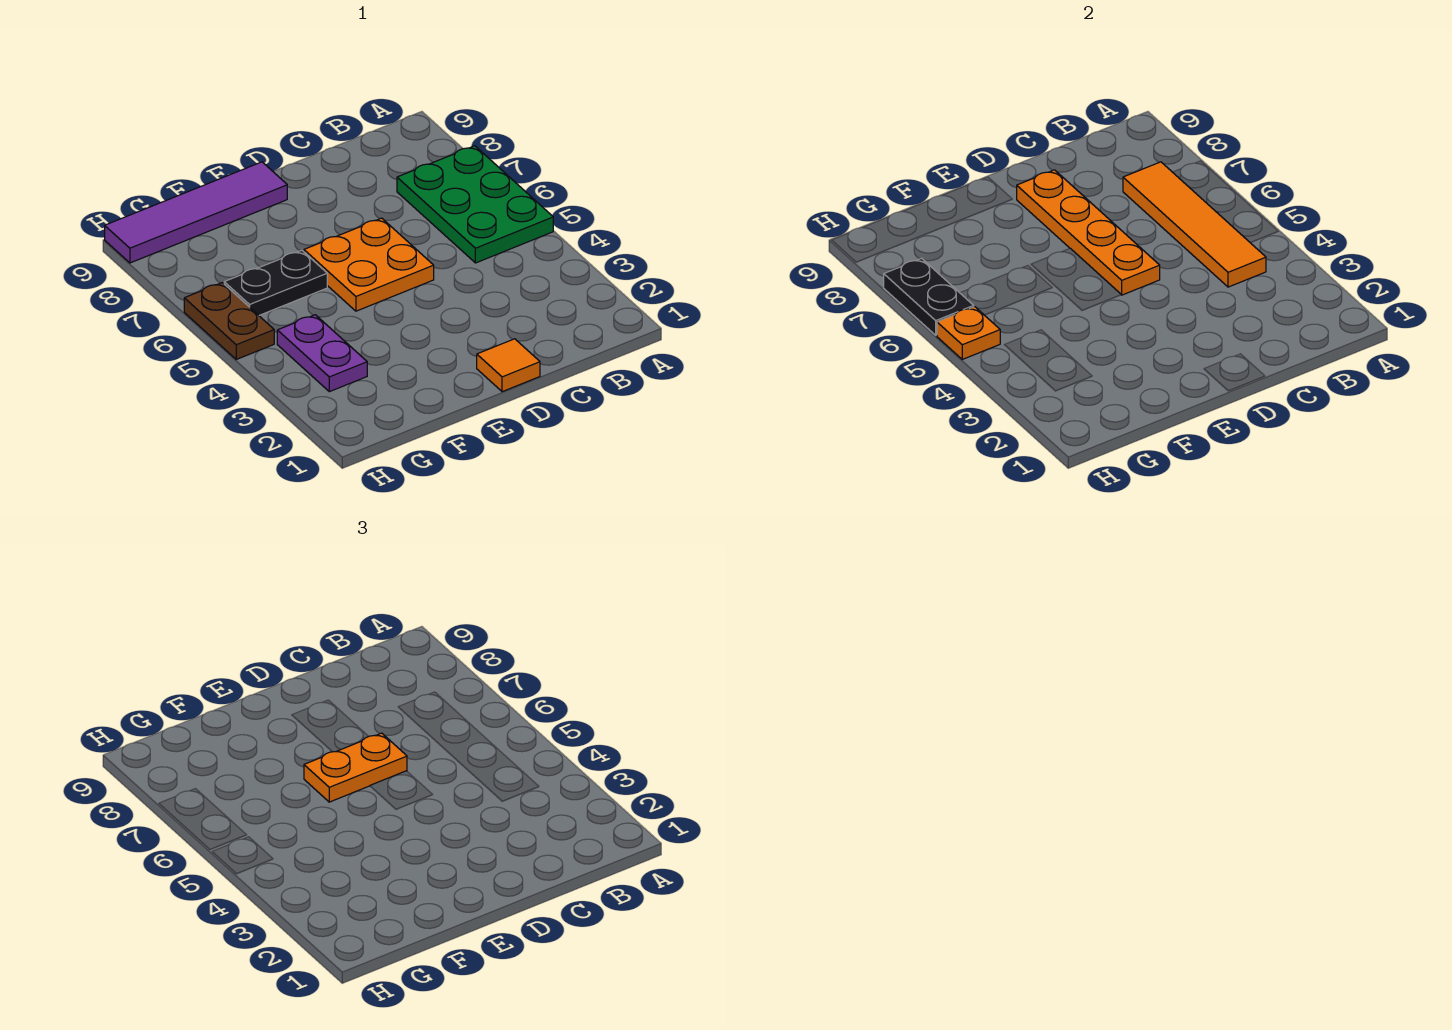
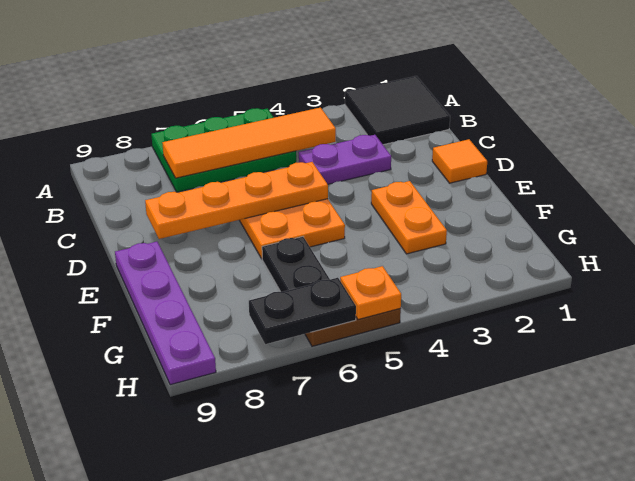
none -> black tile A1:B2 level 1
orange plate D6:E6 level 3 -> orange plate E3:F3 level 1
purple tile E9:H9 level 1 -> purple plate E9:H9 level 1
purple plate G3:G4 level 1 -> purple plate C3:C4 level 1

